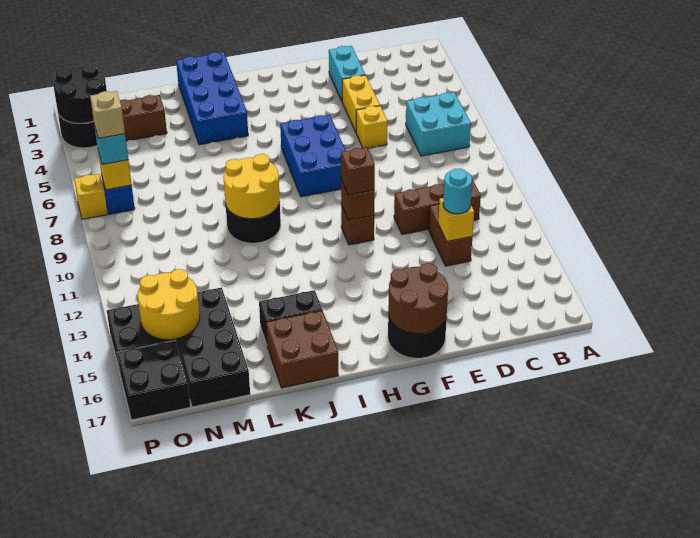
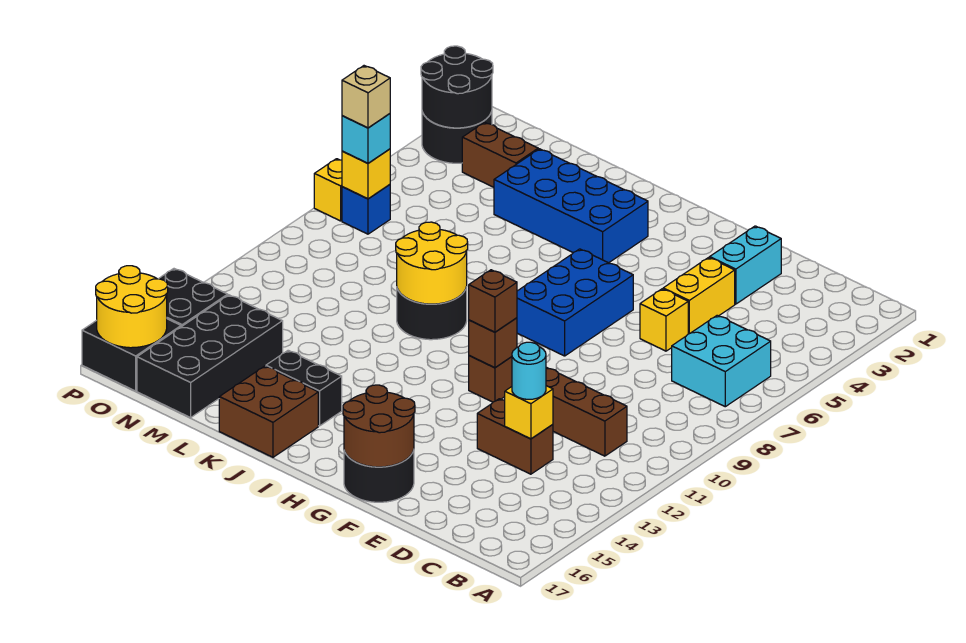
brown brick D12:D13 level 1 -> brown brick D13:E13 level 1
blue brick J1:K4 level 1 -> blue brick I3:L4 level 1
yellow round brick N14:O15 level 2 -> yellow round brick O16:P17 level 2

